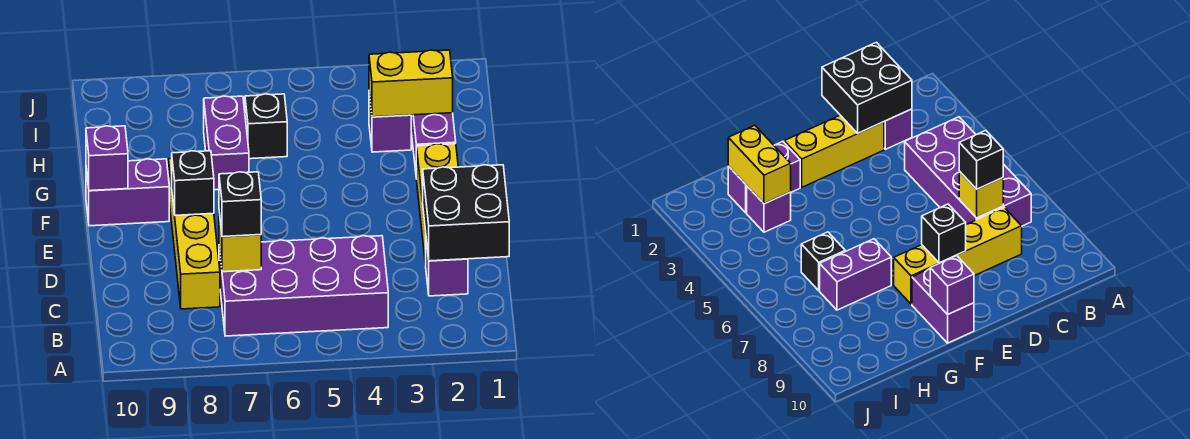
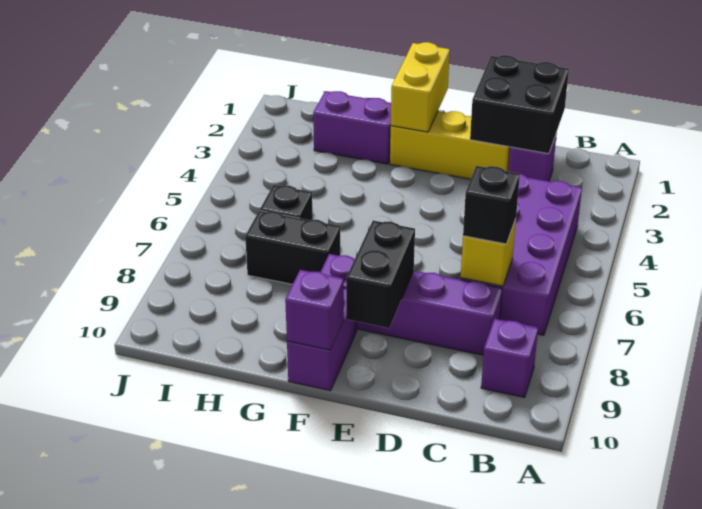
yellow brick C8:F8 level 1 -> purple brick C8:F8 level 1
black brick E8 level 2 -> black brick E8:E9 level 2
purple brick G7:H7 level 1 -> black brick G7:H7 level 1
yellow brick H2:H3 level 2 -> yellow brick F1:F2 level 2
purple brick H3 level 1 -> purple brick B9 level 1

